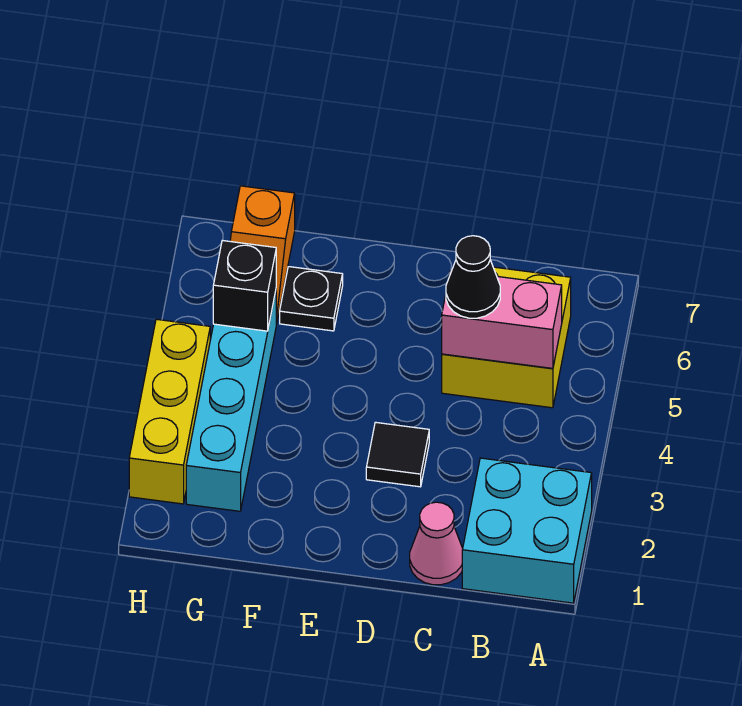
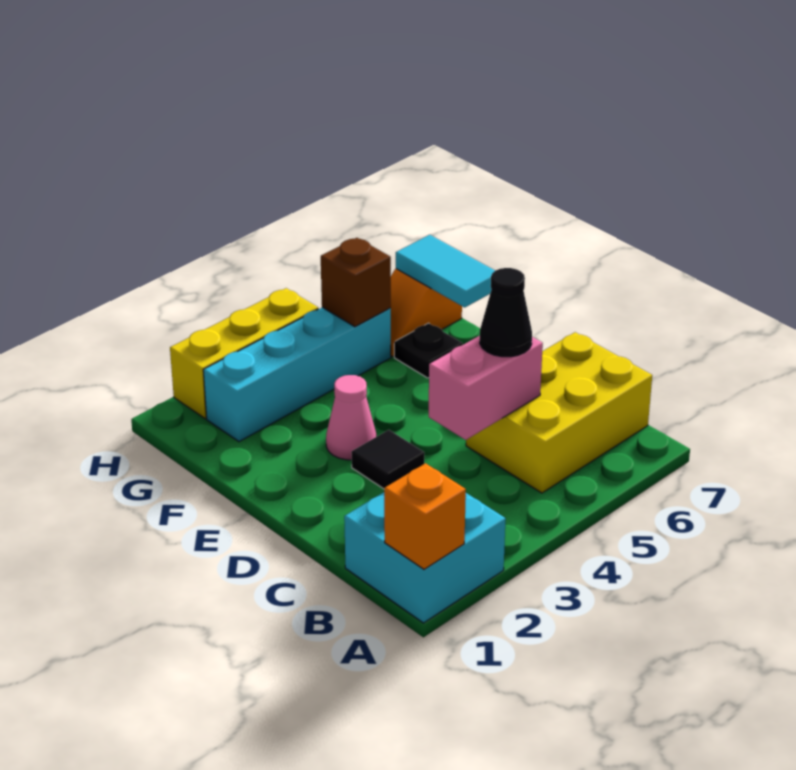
none -> orange brick A1 level 2
yellow brick B5:C6 level 1 -> yellow brick B5:C7 level 1
pink brick B5:C5 level 2 -> pink brick C4:C5 level 2
pink cone C1 level 1 -> pink cone E3 level 1
none -> cyan tile F7:G7 level 2
black brick G5 level 2 -> brown brick G5 level 2

